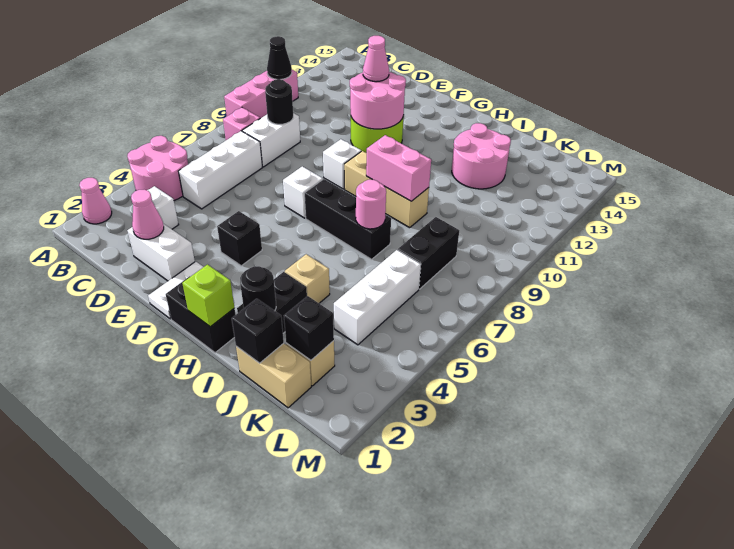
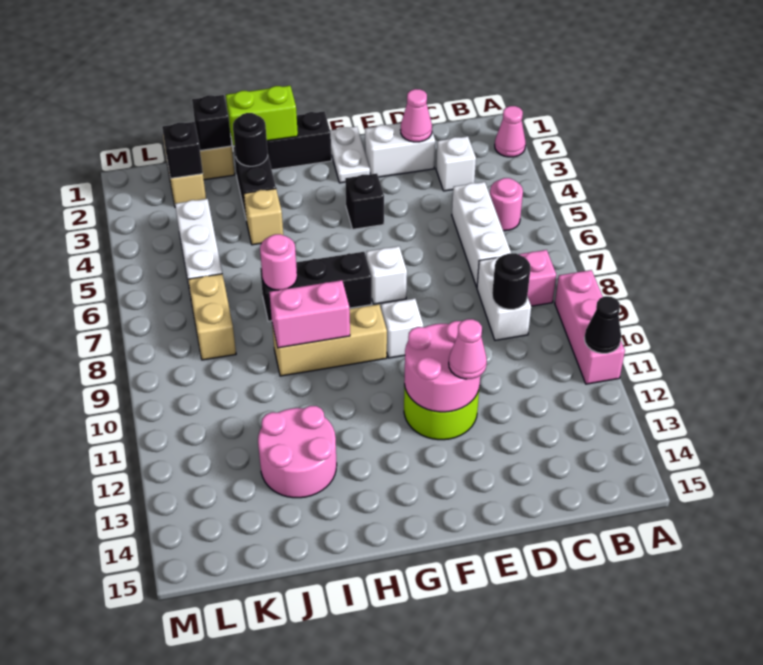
pink round brick A4:B5 level 1 -> pink round brick B5 level 1
lime brick H1 level 2 -> lime brick H1:I1 level 2
black brick K7:K8 level 1 -> tan brick K7:K8 level 1

